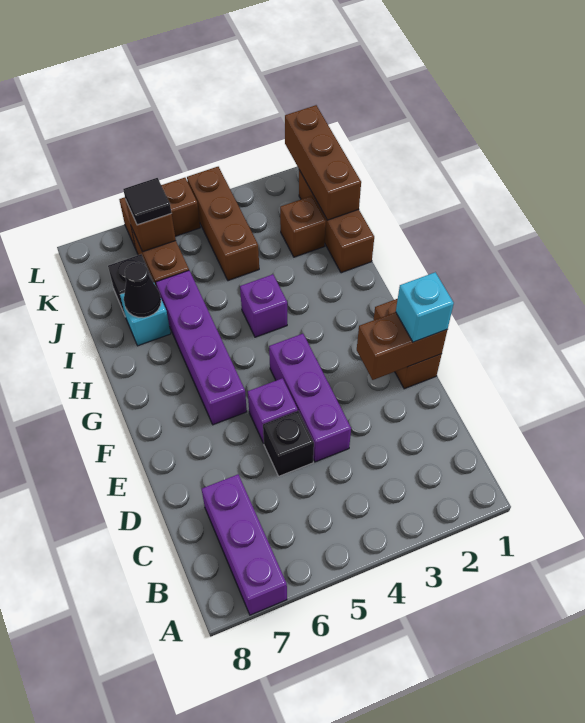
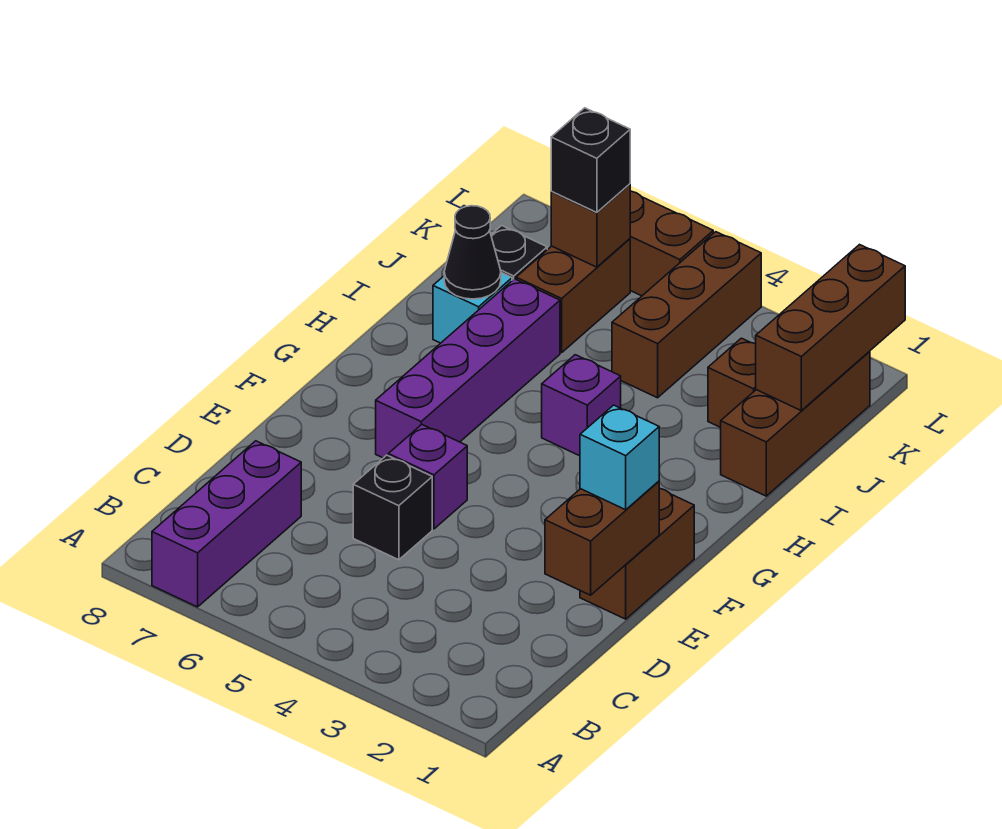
purple brick D4:F4 level 1 -> none
brown brick E1:E2 level 2 -> brown brick D1:E1 level 2
black tile K6 level 3 -> black brick K6 level 3

